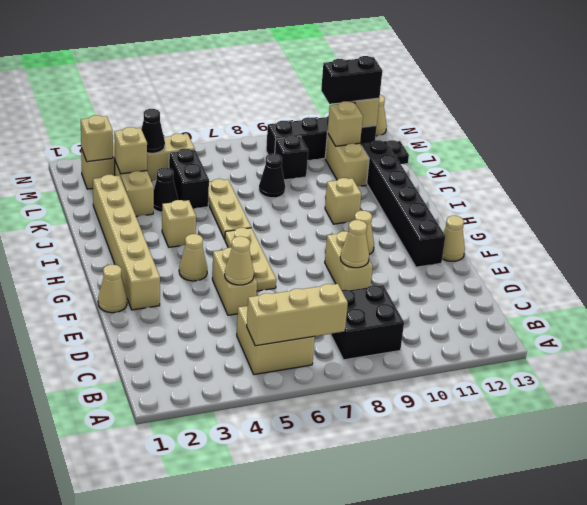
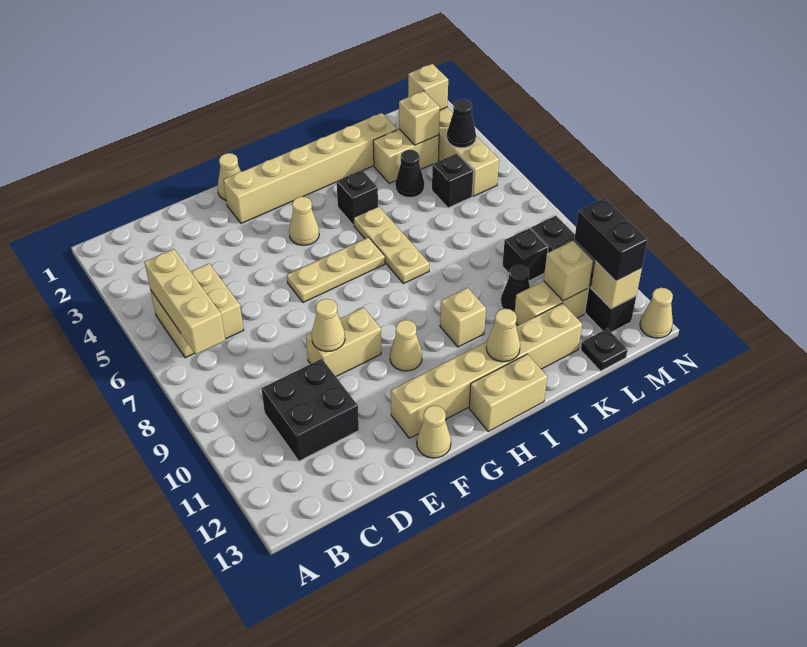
black brick B8:C9 level 1 -> black brick C10:D11 level 1
tan brick E5:F5 level 1 -> tan brick H13:I13 level 1
tan cone E5 level 2 -> tan cone I12 level 2
black brick F12:K12 level 1 -> tan brick F12:K12 level 1
tan brick I4 level 1 -> black brick I4 level 1
tan plate I6:K6 level 1 -> tan plate I5:I7 level 1
black brick K5:L5 level 1 -> black brick L5 level 1
black cone K8 level 1 -> black cone K10 level 1

